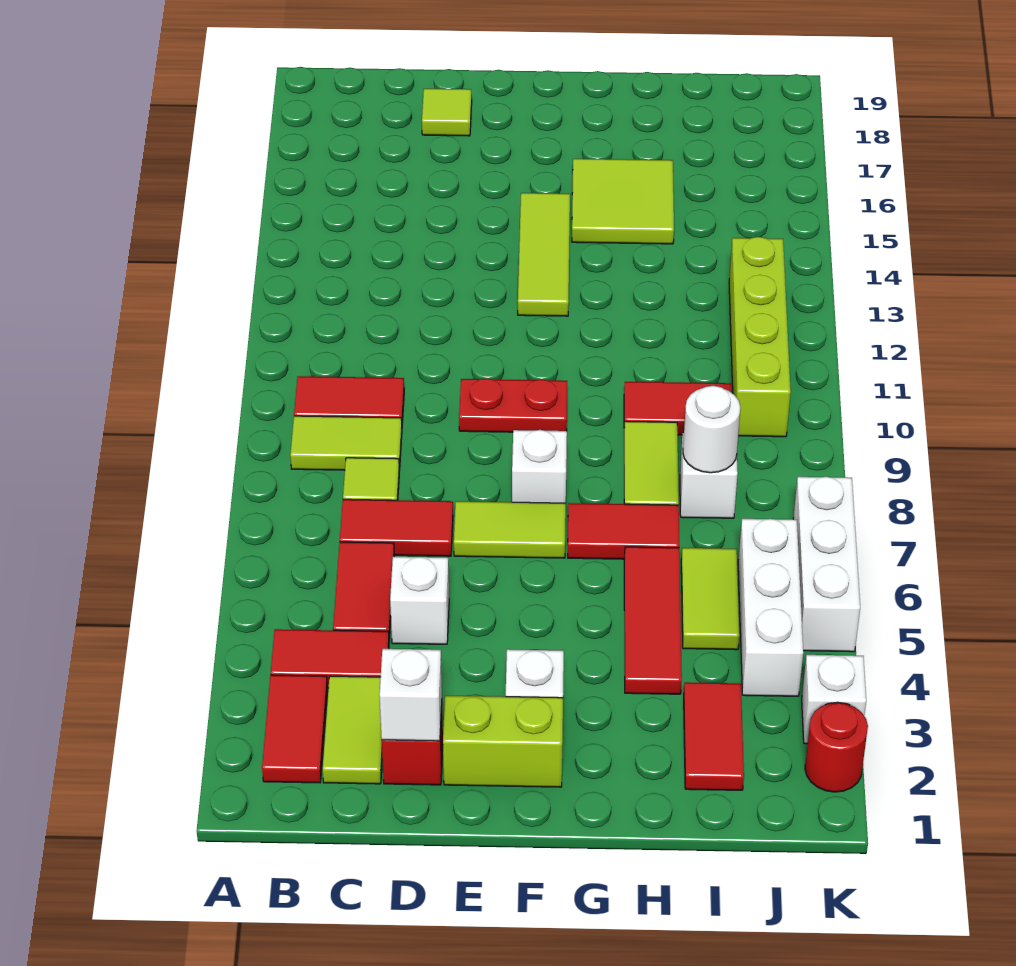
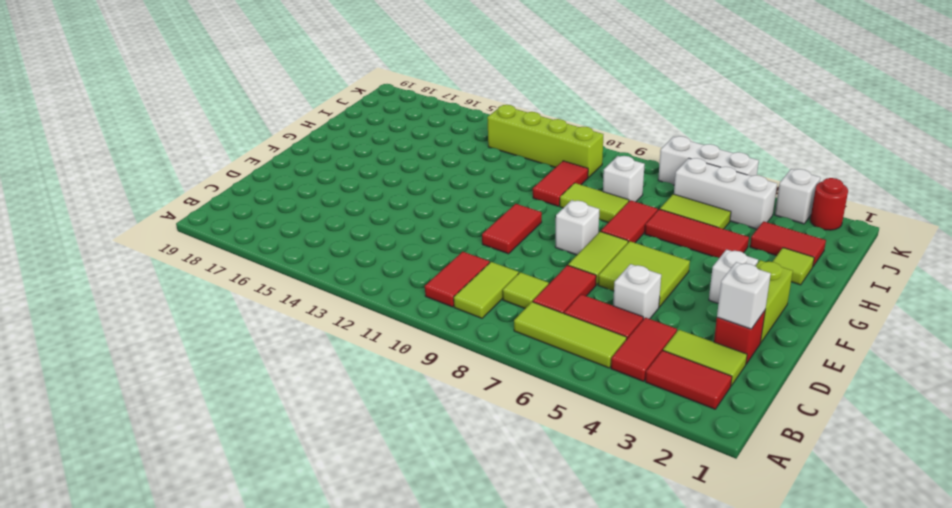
lime tile D18 level 1 -> lime tile H2 level 1
red plate E10:F10 level 1 -> red tile E10:F10 level 1
lime tile F13:F15 level 1 -> lime tile B5:B7 level 1
lime tile G15:H16 level 1 -> lime tile E5:F6 level 1
white round brick I8 level 2 -> none

